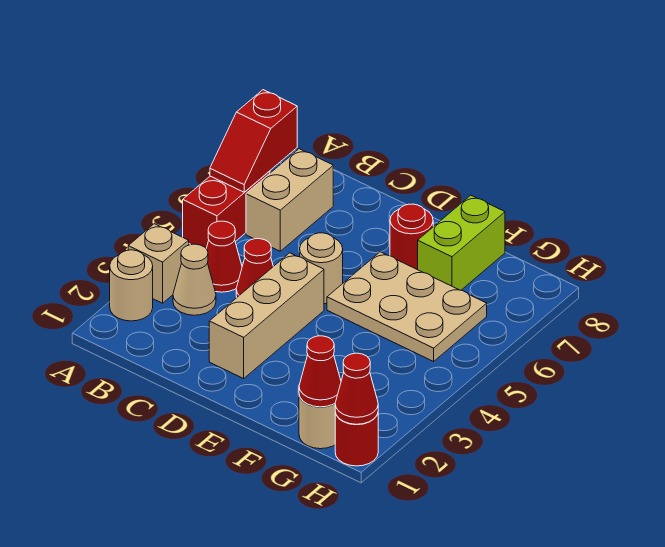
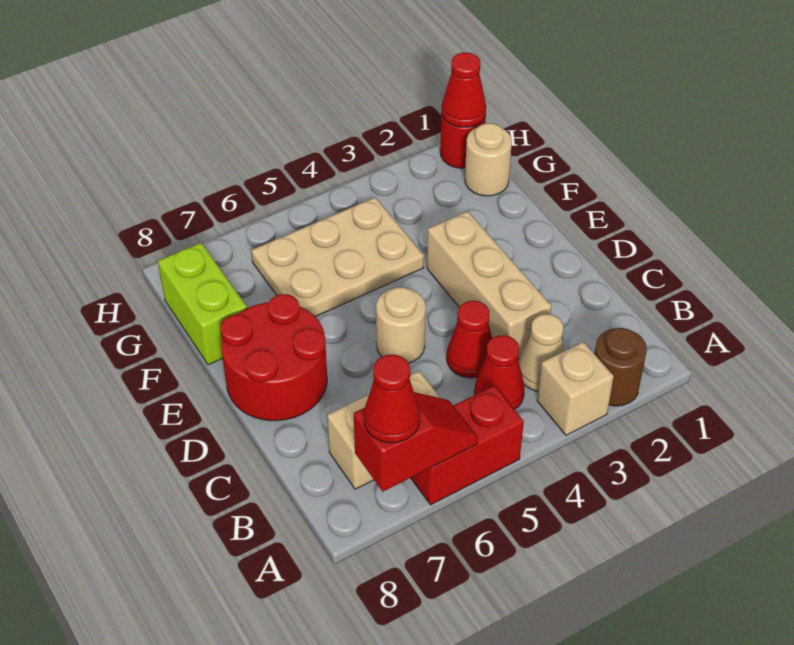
tan round brick A2 level 1 -> brown round brick A2 level 1
tan brick D2:D4 level 1 -> tan brick C3:E3 level 1
tan plate E5:G6 level 1 -> tan plate F4:G6 level 1
red round brick E7 level 1 -> red round brick D7:E8 level 1
lime brick F7:F8 level 1 -> lime brick F8:G8 level 1
red cone G1 level 2 -> red cone A7 level 3

